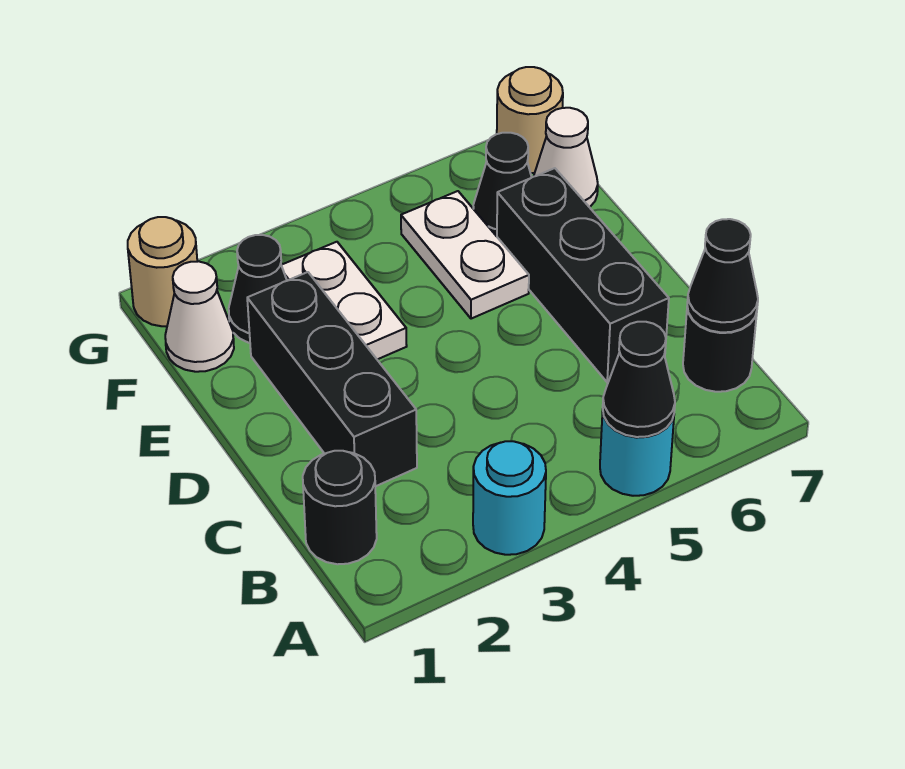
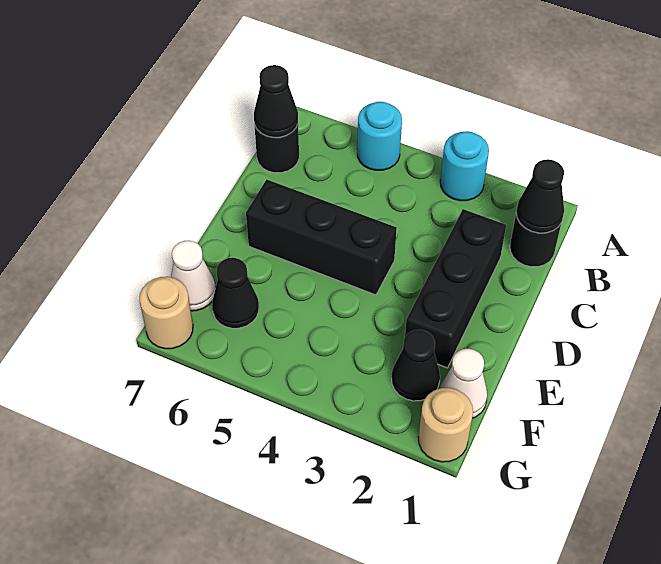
black cone A5 level 2 -> black cone B1 level 2
black brick C6:E6 level 1 -> black brick D4:D6 level 1
white plate E3:F3 level 1 -> none
white plate E5:F5 level 1 -> none

